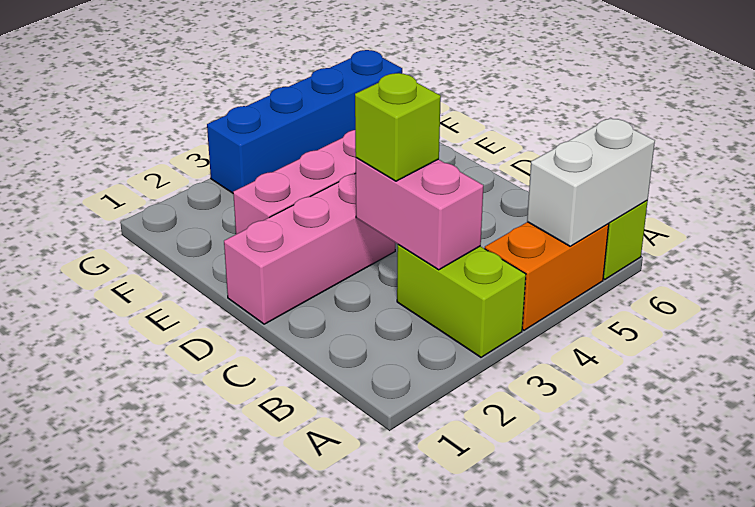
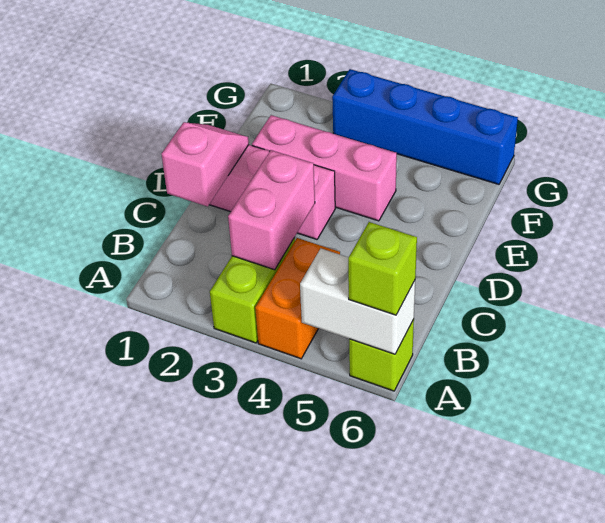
orange brick A4:A5 level 1 -> orange brick A4:B4 level 1
none -> pink slope C1:D1 level 2 top C
lime brick C3 level 3 -> lime brick A6 level 3

